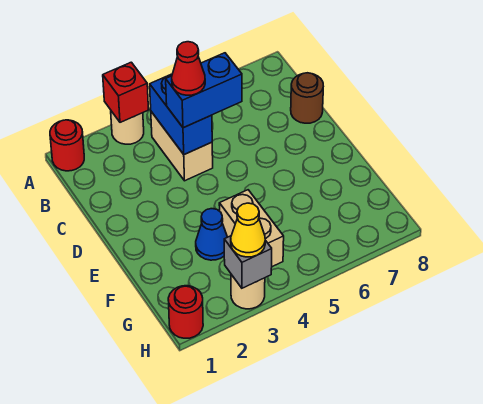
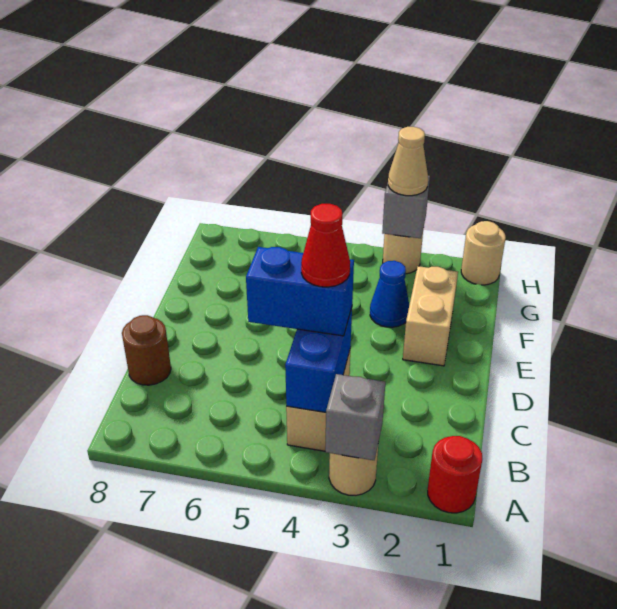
red brick A3 level 2 -> grey brick A3 level 2
tan brick F4:G4 level 1 -> tan brick E2:F2 level 1
red round brick H1 level 1 -> tan round brick H1 level 1
yellow cone H3 level 3 -> tan cone H3 level 3

